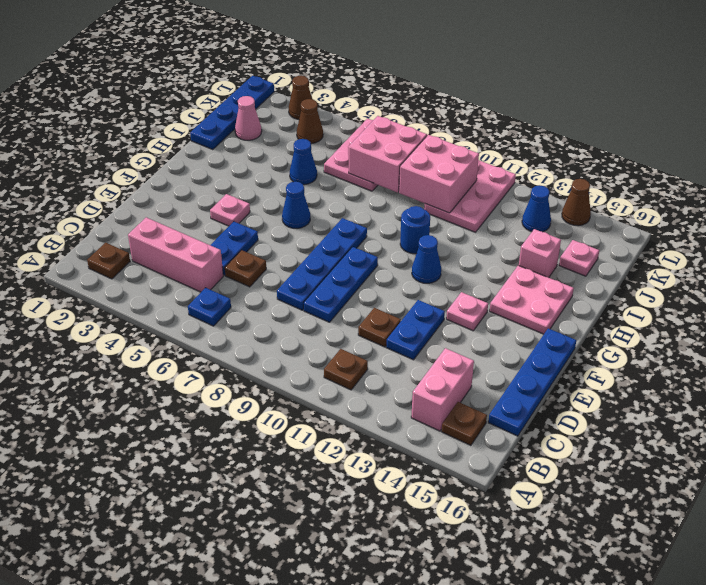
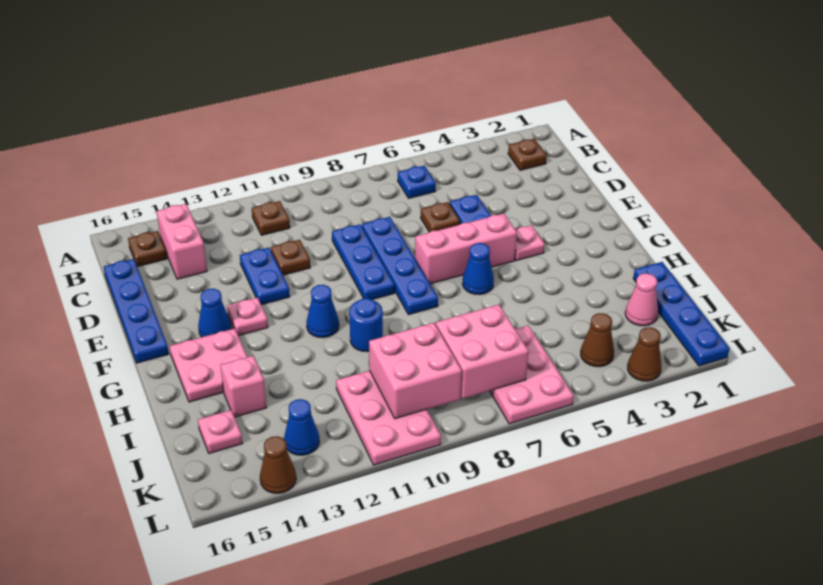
pink brick C3:C5 level 1 -> pink brick F5:F7 level 1
blue cone I5 level 1 -> blue cone F14 level 1

